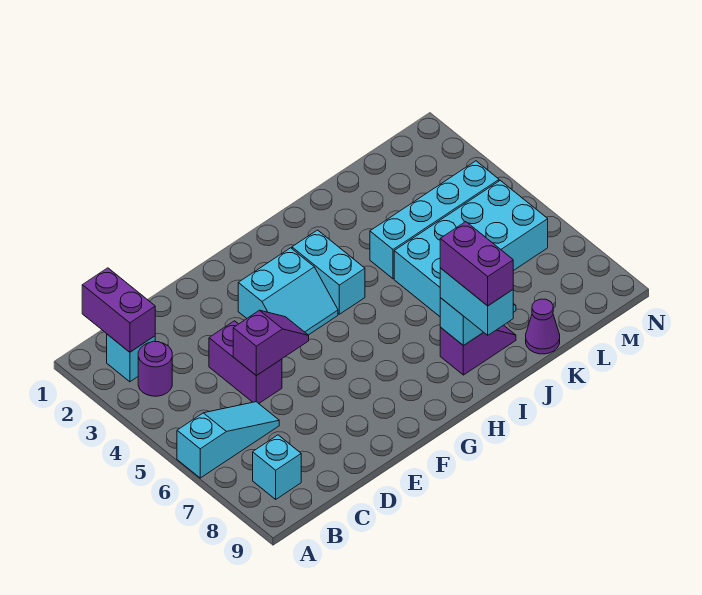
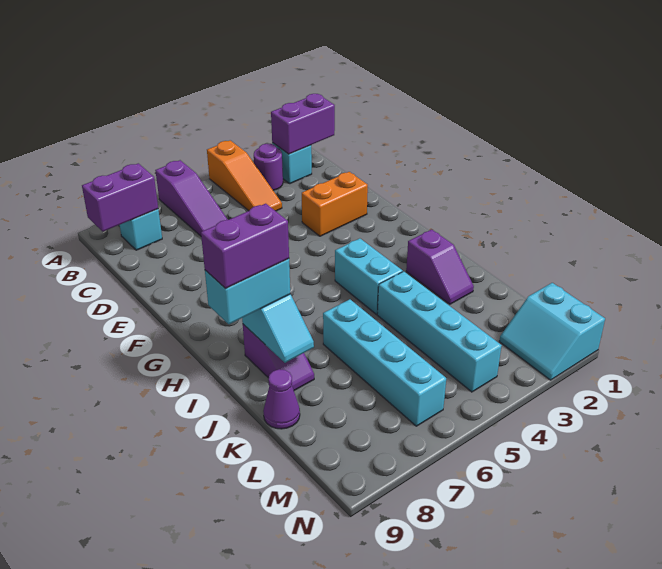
none -> orange slope A4:C4 level 1 top A
cyan slope A6:C6 level 1 top A -> purple slope A6:C6 level 1 top A
purple brick D4:D5 level 1 -> purple brick B8:B9 level 2
purple slope D5:E5 level 2 top D -> purple slope I2:J2 level 1 top I
none -> orange brick E2:E3 level 1
cyan slope F3:G4 level 1 top 3 -> cyan slope M1:N2 level 1 top 1
cyan brick H3:H4 level 1 -> cyan brick H4:I4 level 1
cyan brick J5:M6 level 1 -> cyan brick J6:M6 level 1

